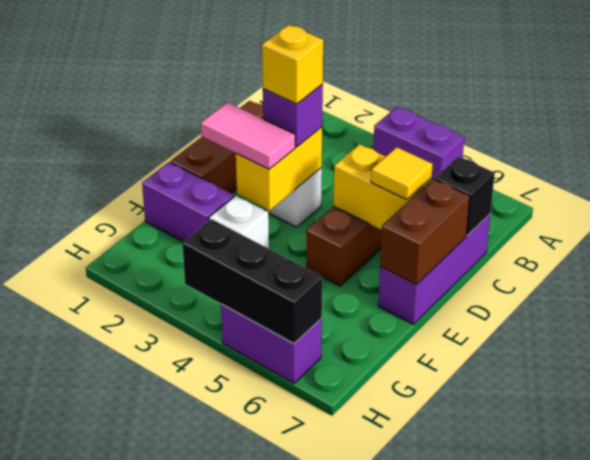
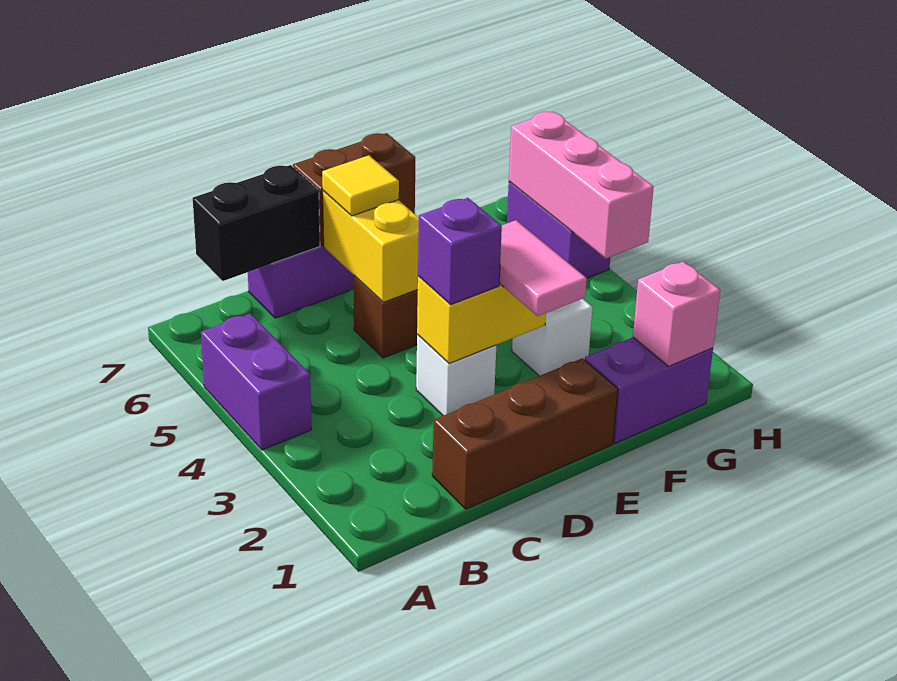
black brick C7 level 2 -> black brick B7:C7 level 2
yellow brick D3 level 4 -> none
purple brick F1:F2 level 1 -> purple brick F1:G1 level 1
none -> pink brick G1 level 2
black brick H4:H6 level 2 -> pink brick H4:H6 level 2

